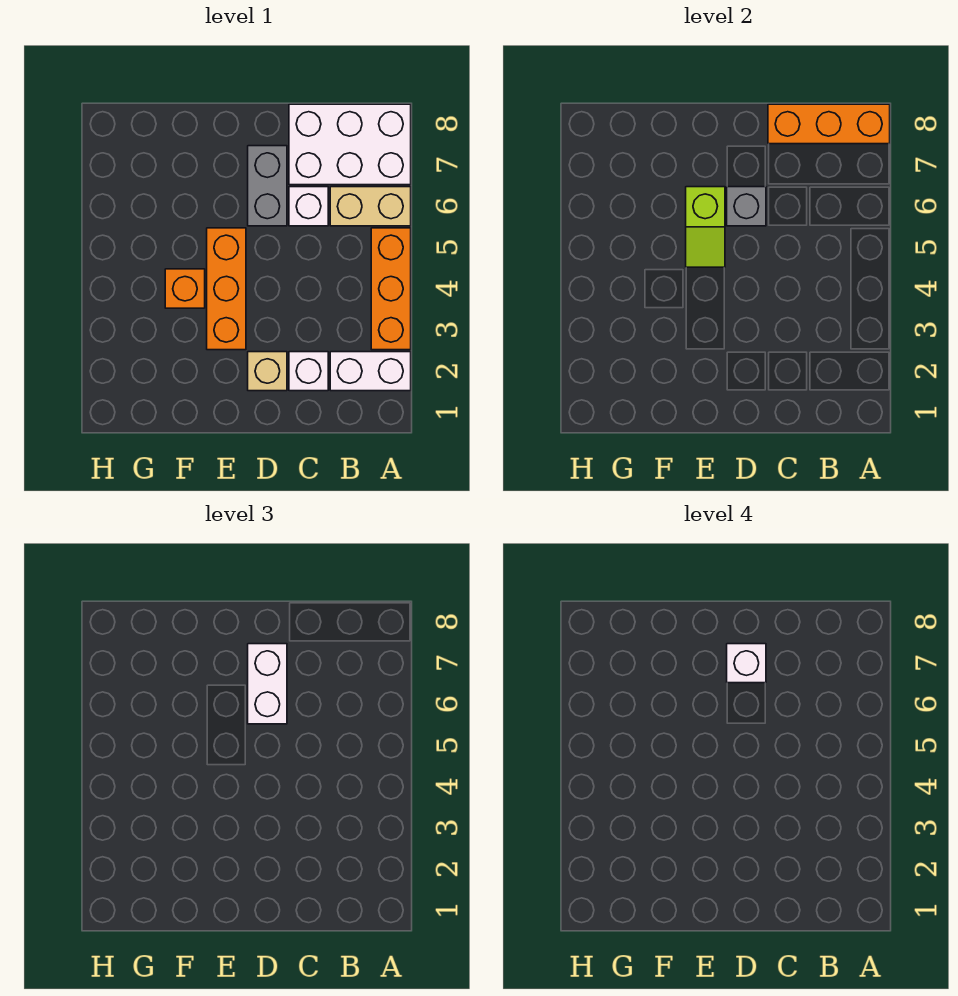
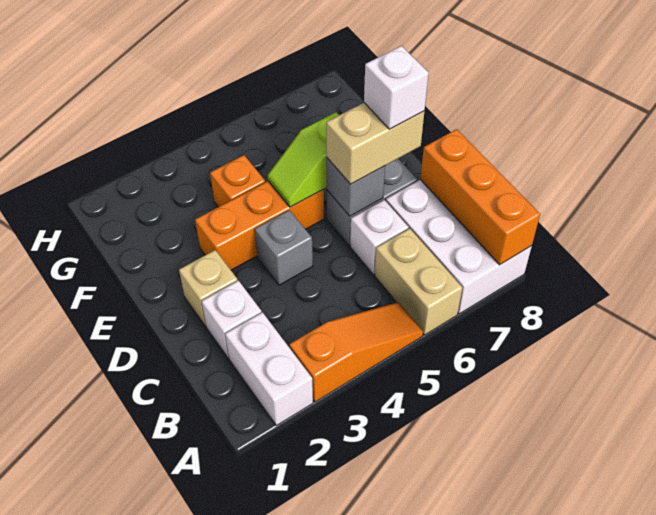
orange brick A3:A5 level 1 -> orange slope A3:A5 level 1 top 3
none -> grey brick D4 level 1
white brick D6:D7 level 3 -> tan brick D6:D7 level 3

